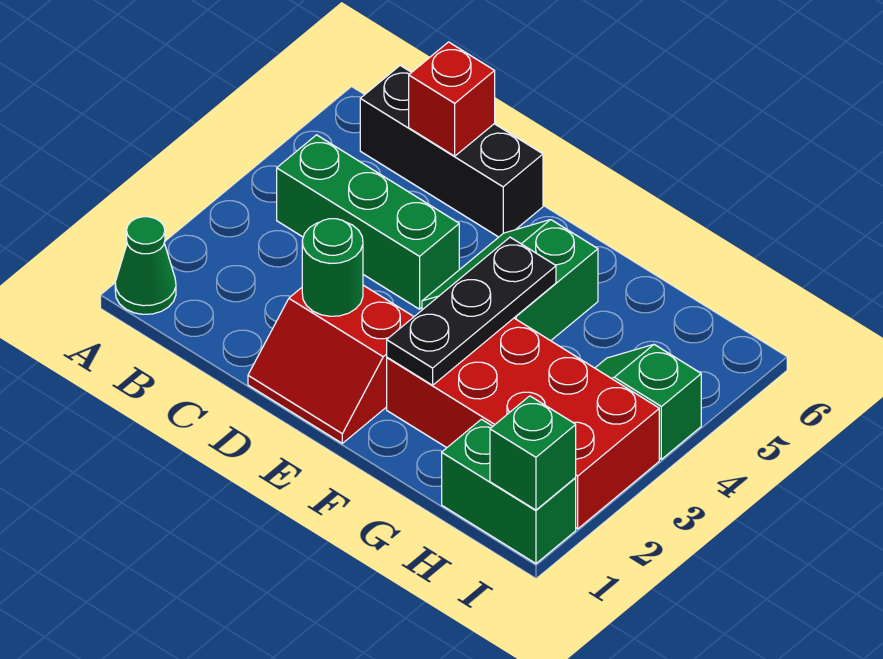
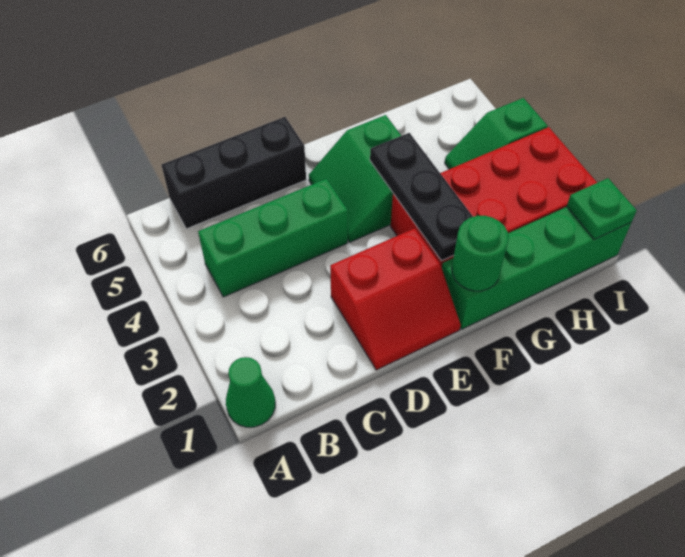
red brick C6 level 2 -> none
green round brick D2 level 2 -> green round brick F1 level 2
green brick H1:I1 level 1 -> green brick F1:I1 level 1
green brick I1 level 2 -> green plate I1 level 2

